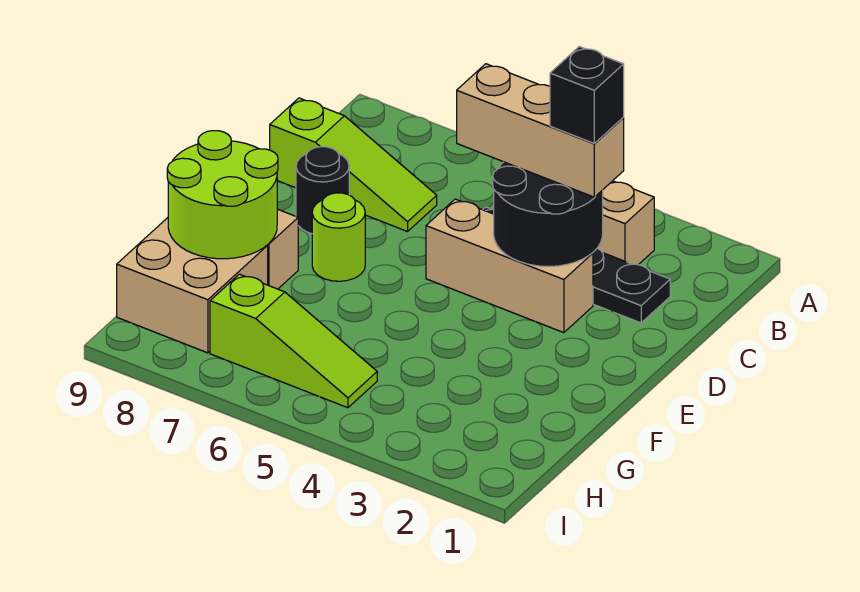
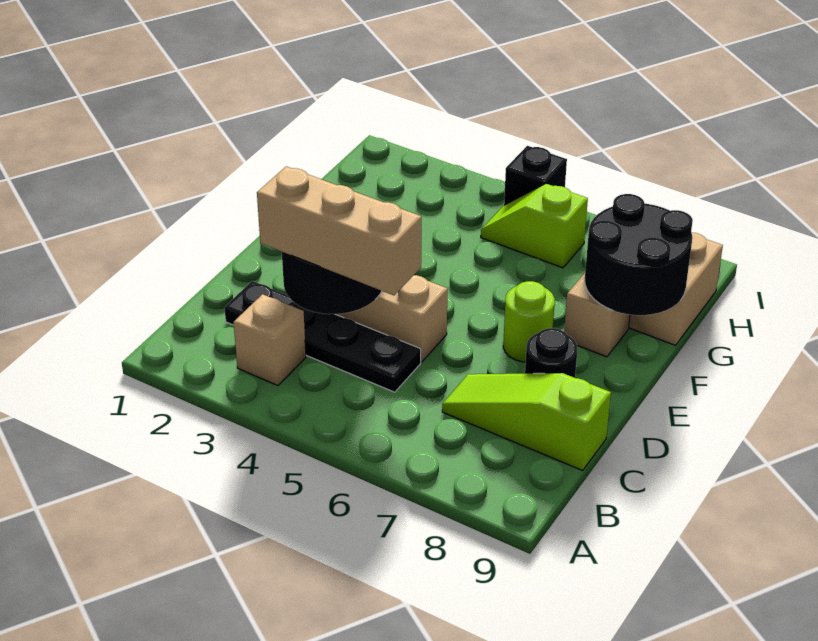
black brick C3 level 4 -> black brick I5 level 1
lime round brick F8:G9 level 2 -> black round brick F8:G9 level 2
lime slope H5:H7 level 1 top 7 -> lime slope H5:H6 level 1 top 6

